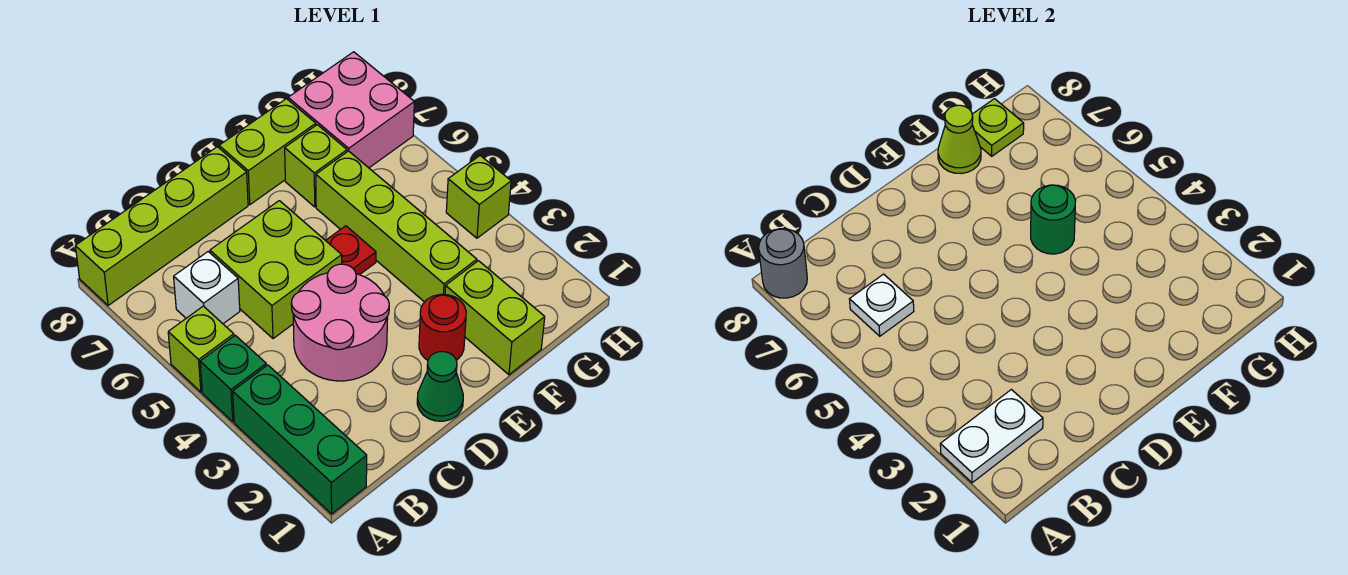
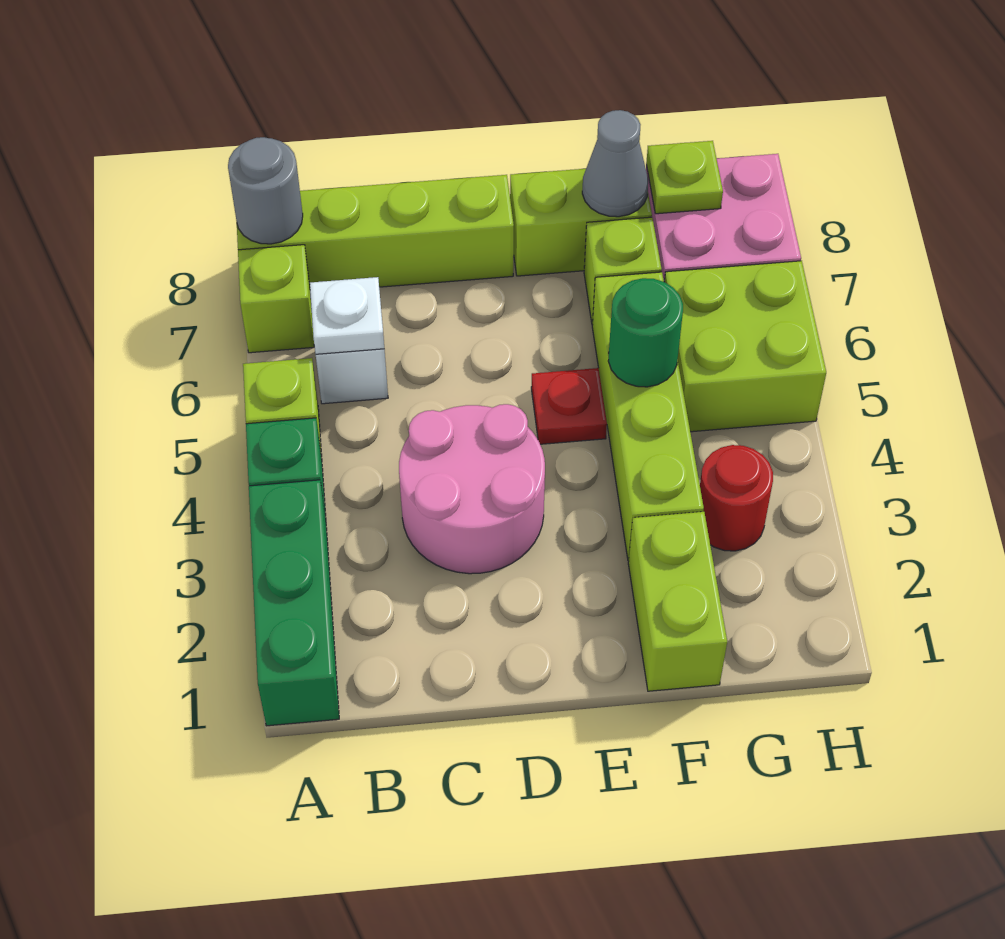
white plate A2:B2 level 2 -> none
lime brick C5:D6 level 1 -> lime brick G5:H6 level 1
green cone D1 level 1 -> none
red round brick E2 level 1 -> red round brick G3 level 1
lime cone F8 level 2 -> grey cone F8 level 2
lime brick H4 level 1 -> lime brick A7 level 1

